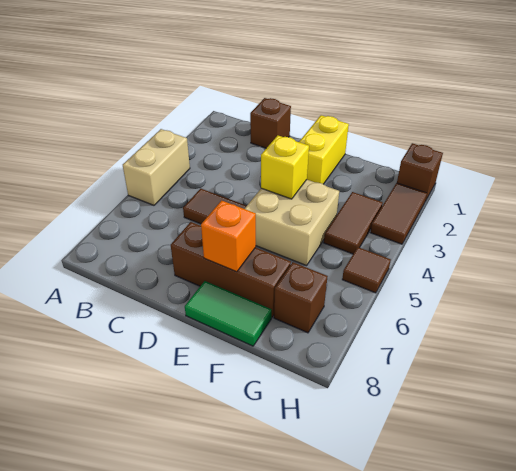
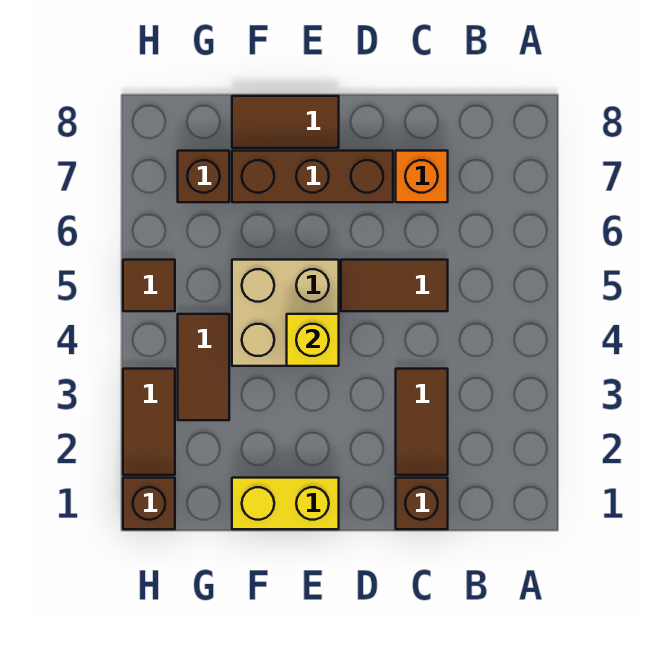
tan brick A4:A5 level 1 -> none
none -> brown tile C2:C3 level 1
yellow brick E1:E2 level 1 -> yellow brick E1:F1 level 1
orange brick E7 level 2 -> orange brick C7 level 1
green tile E8:F8 level 1 -> brown tile E8:F8 level 1

